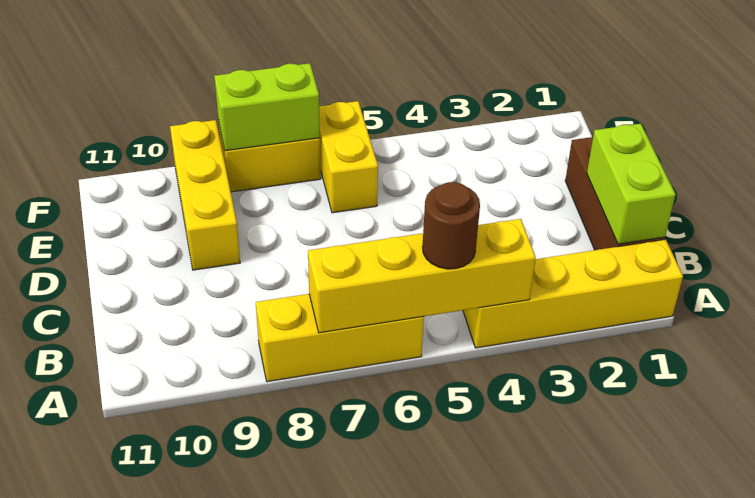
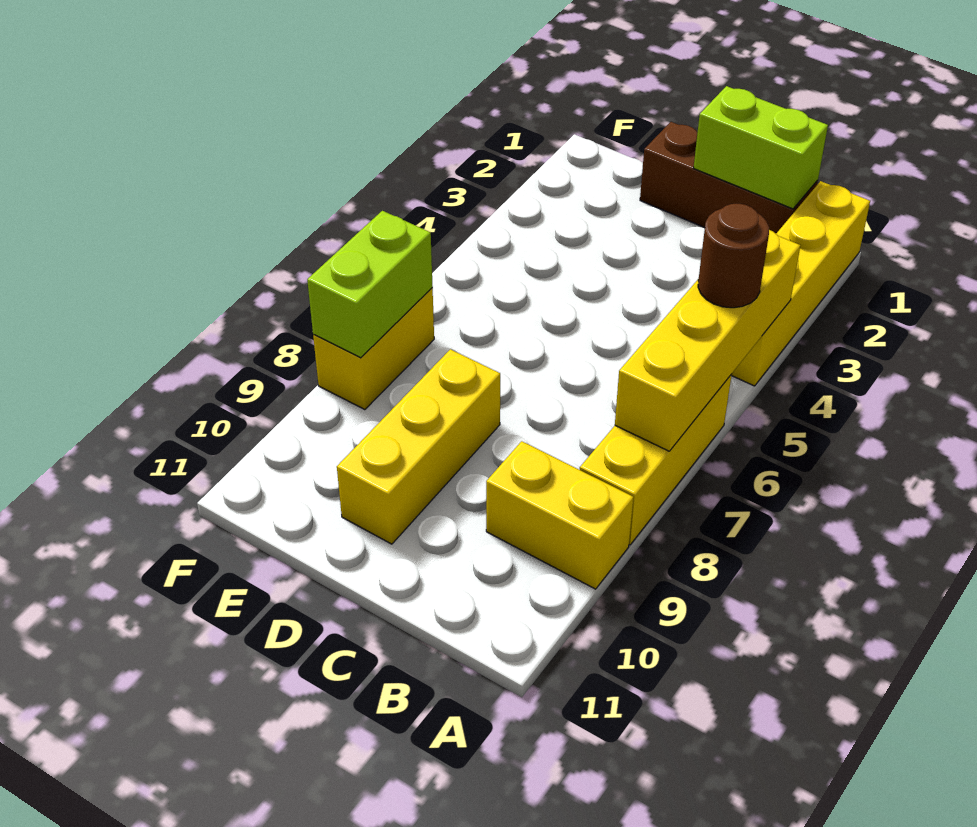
yellow brick D9:F9 level 1 -> yellow brick D8:D10 level 1
yellow brick E6:F6 level 1 -> yellow brick A9:B9 level 1

